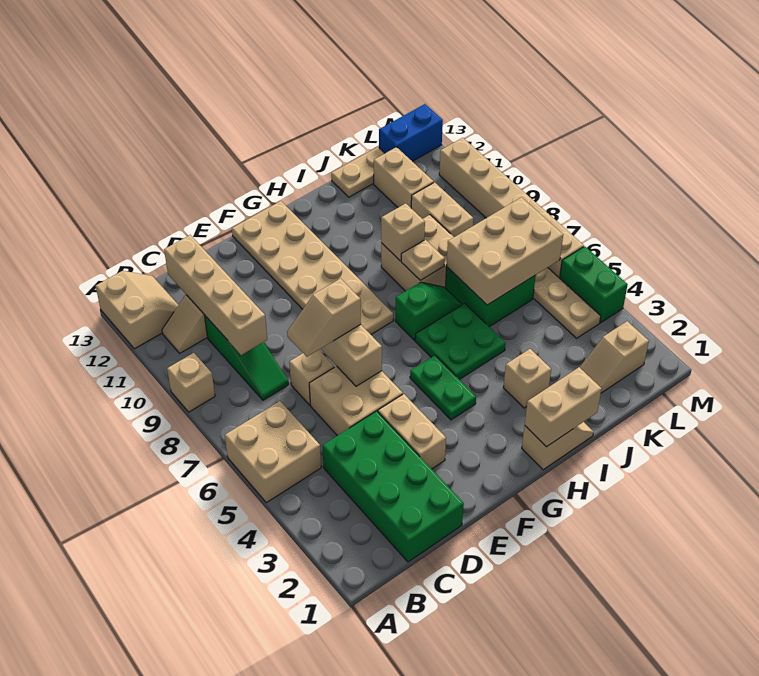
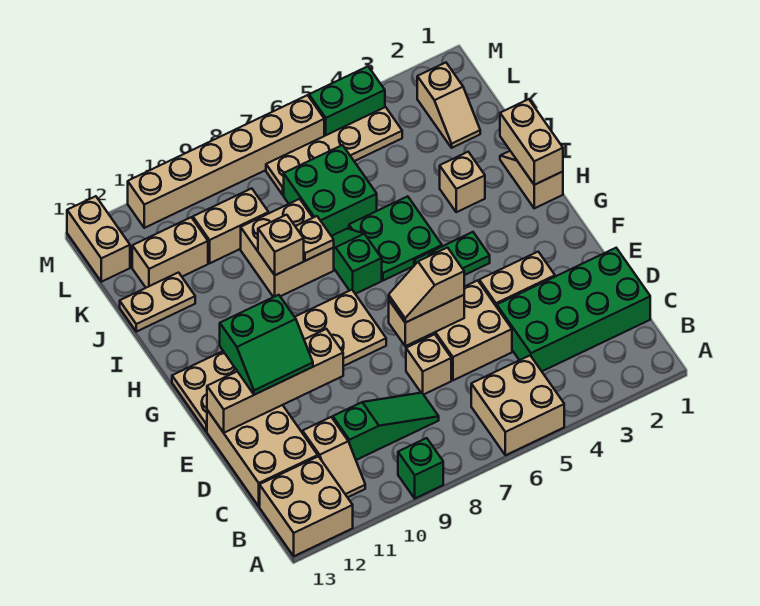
tan brick A9 level 1 -> green brick A9 level 1
tan slope A12:B13 level 1 top A -> tan brick A12:B13 level 1
tan brick C9:C12 level 2 -> tan brick E10:E13 level 2
tan slope D7:E7 level 3 top E -> tan slope E6:E7 level 3 top 6
none -> green slope E11:F12 level 3 top F
tan brick J6:L7 level 2 -> tan brick C12:E13 level 1
tan plate J13:K13 level 1 -> tan plate J12:J13 level 1
blue brick L13:M13 level 1 -> tan brick L13:M13 level 1

